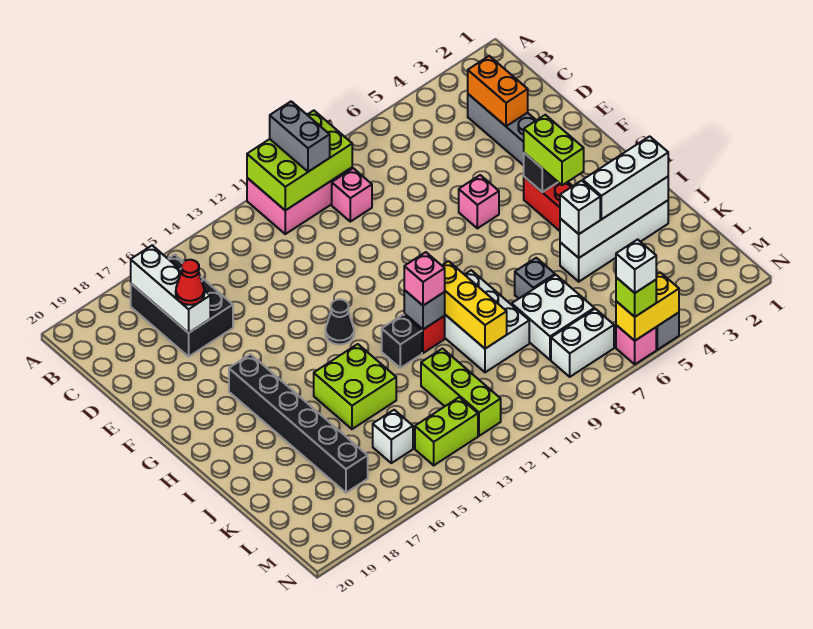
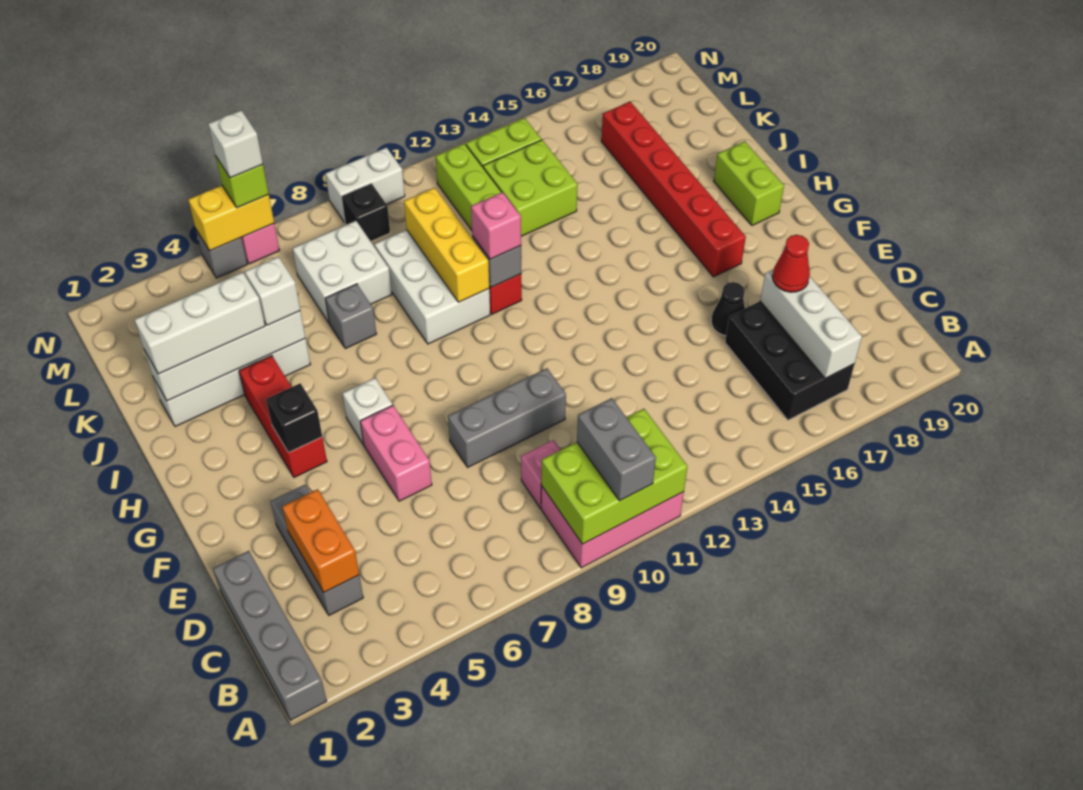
none -> grey brick A1:D1 level 1
none -> grey brick E8:E10 level 1
pink brick F6 level 1 -> pink brick E6:F6 level 1
lime brick G4:H4 level 3 -> lime brick H19:I19 level 1
black cone G13 level 1 -> black cone E16 level 1
black brick G17:L17 level 1 -> red brick G17:L17 level 1
black brick I12 level 1 -> black brick M9 level 1
lime brick I14:J15 level 1 -> lime brick K13:L14 level 1
white brick L15 level 1 -> white brick G6 level 1
white brick M7:M8 level 1 -> white brick N9:N10 level 1

